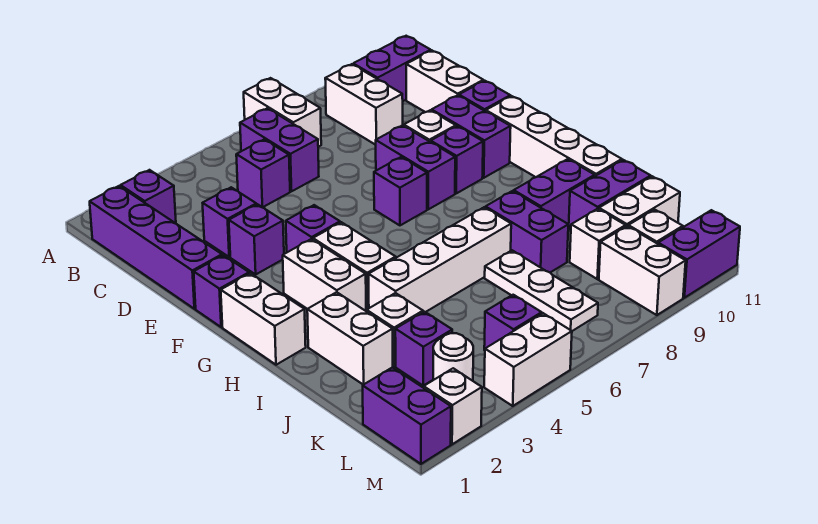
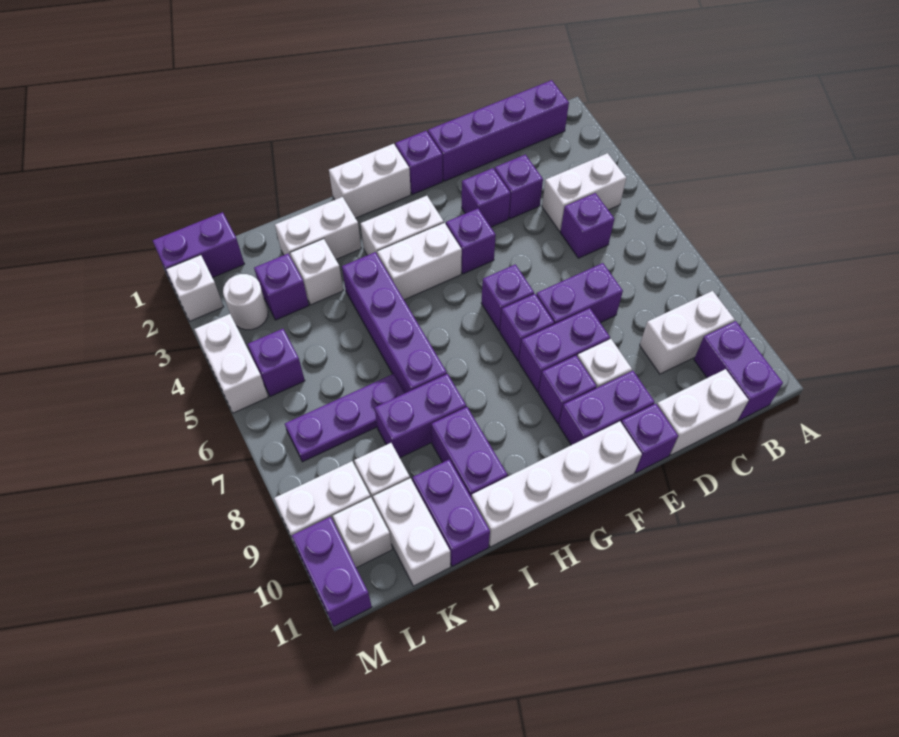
white brick A7:B7 level 1 -> white brick B4:C4 level 1
purple brick B2 level 1 -> purple brick F6 level 1
purple brick B6:C6 level 1 -> purple brick D7:E7 level 1
white brick I4:I7 level 1 -> purple brick I4:I7 level 1
white plate J7:L7 level 1 -> purple plate J7:L7 level 1

